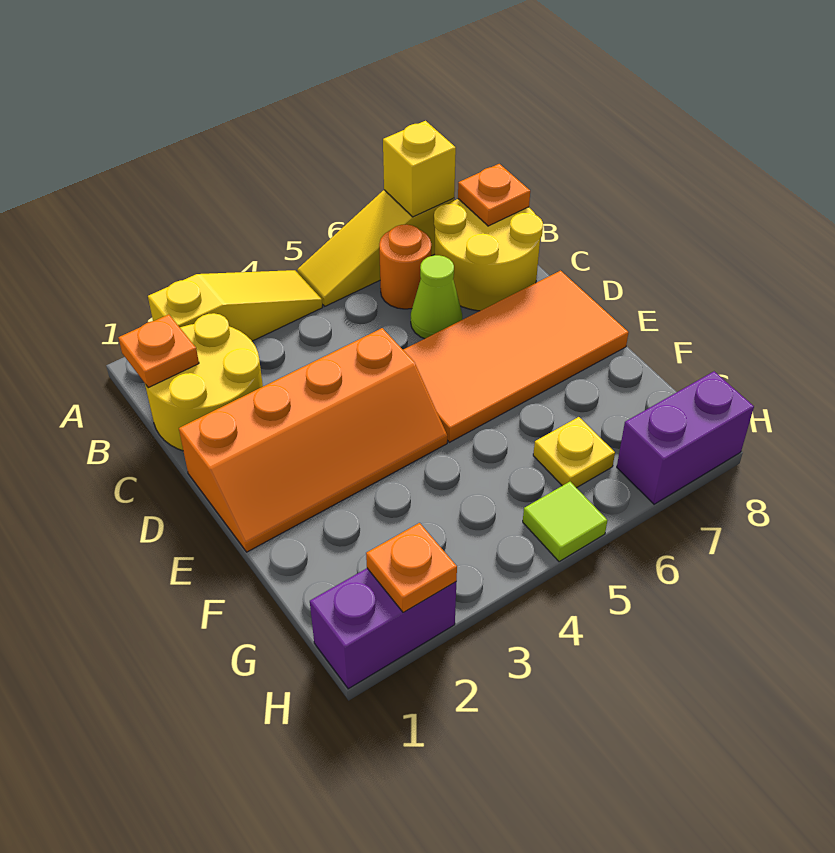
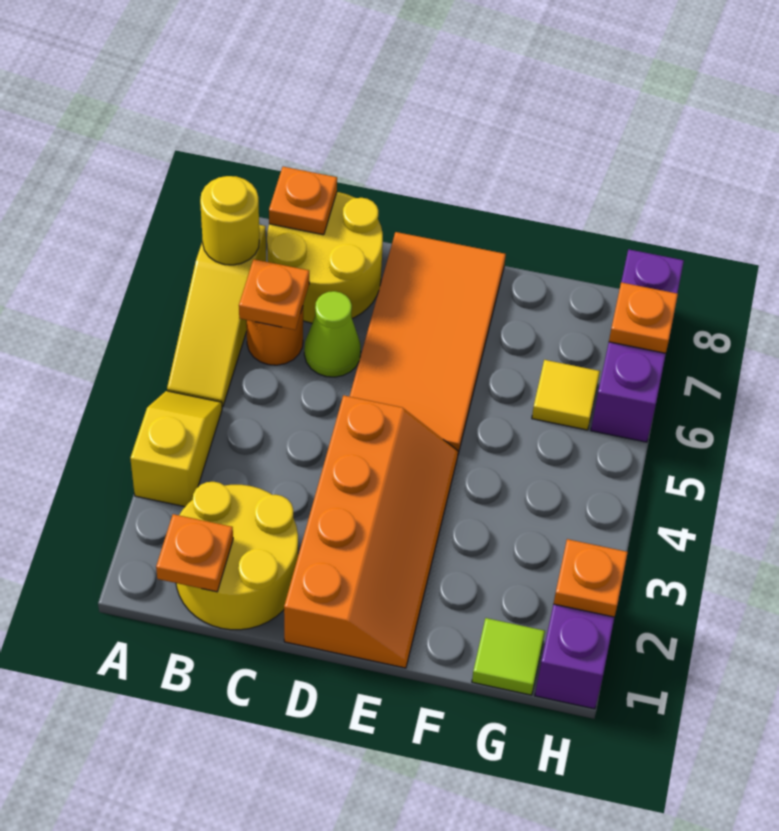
yellow slope A2:A4 level 1 top 2 -> yellow slope A3:A4 level 1 top 3
yellow brick A7 level 2 -> yellow round brick A7 level 2
none -> orange plate B6 level 2
yellow plate G6 level 1 -> yellow tile G6 level 1
lime tile H5 level 1 -> lime tile G1 level 1
purple brick H7:H8 level 1 -> purple brick H6:H8 level 1
none -> orange plate H7 level 2

